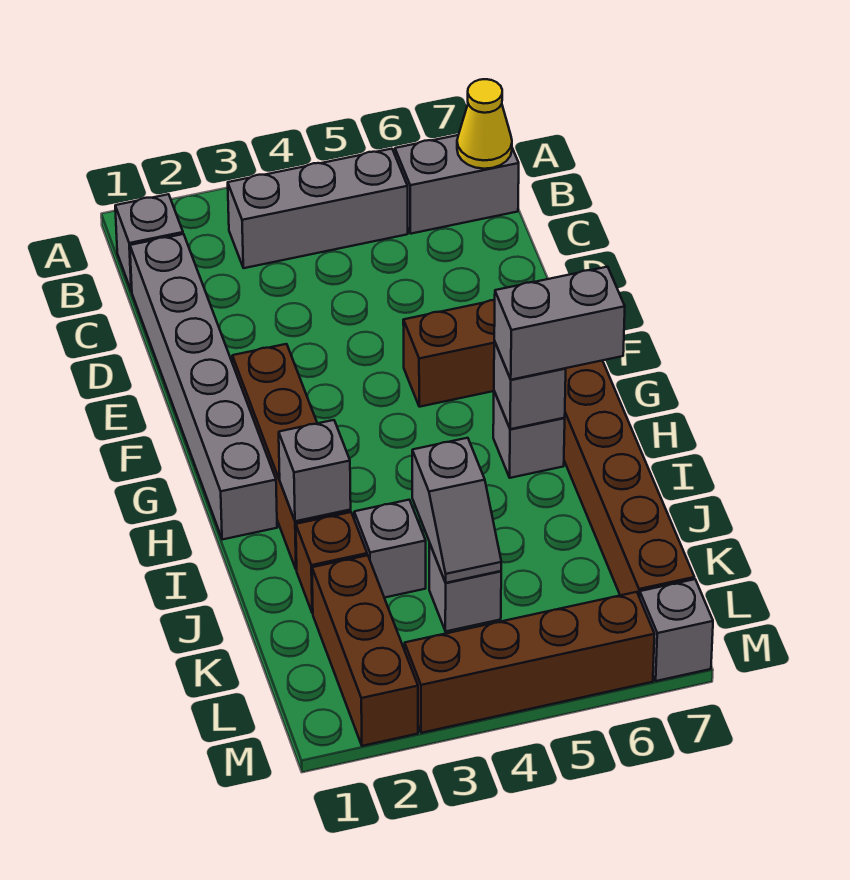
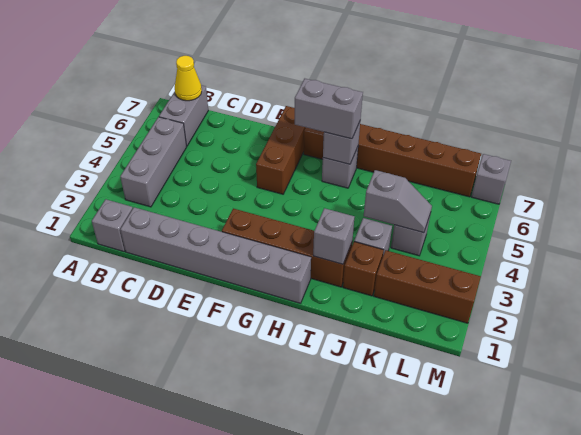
grey brick H6:H7 level 3 -> grey brick G6:H6 level 3
brown brick M3:M6 level 1 -> none

